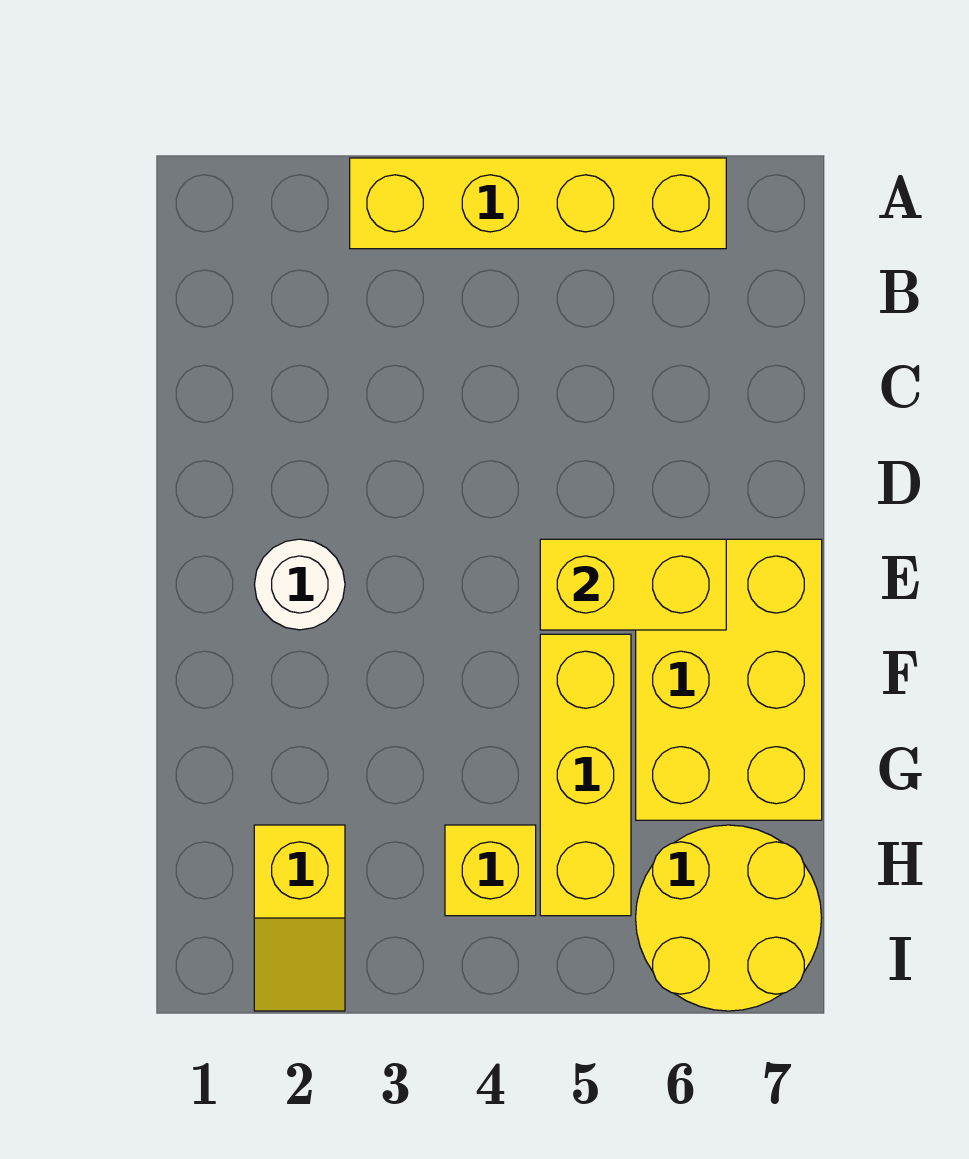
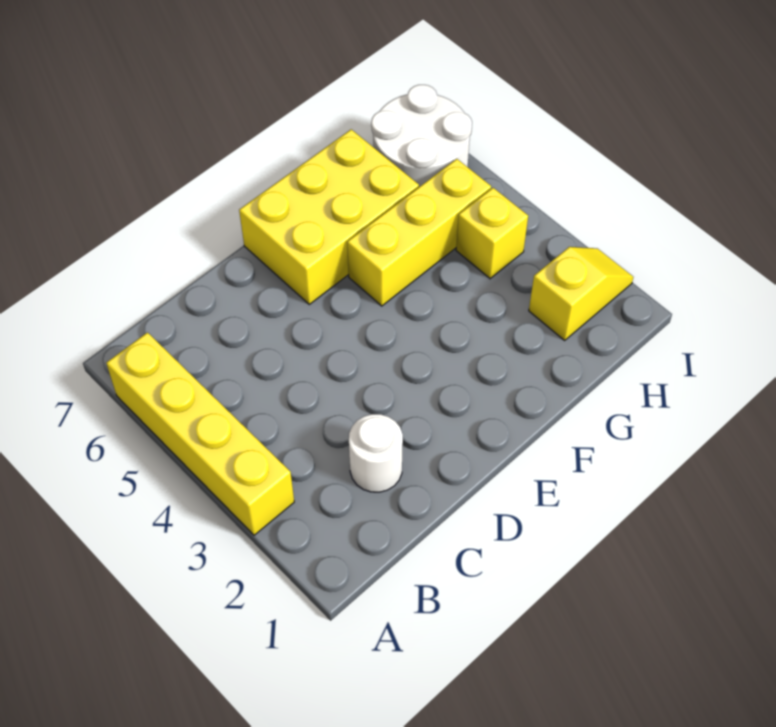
white round brick E2 level 1 -> white round brick C2 level 1
yellow brick E5:E6 level 2 -> none
yellow round brick H6:I7 level 1 -> white round brick H6:I7 level 1

